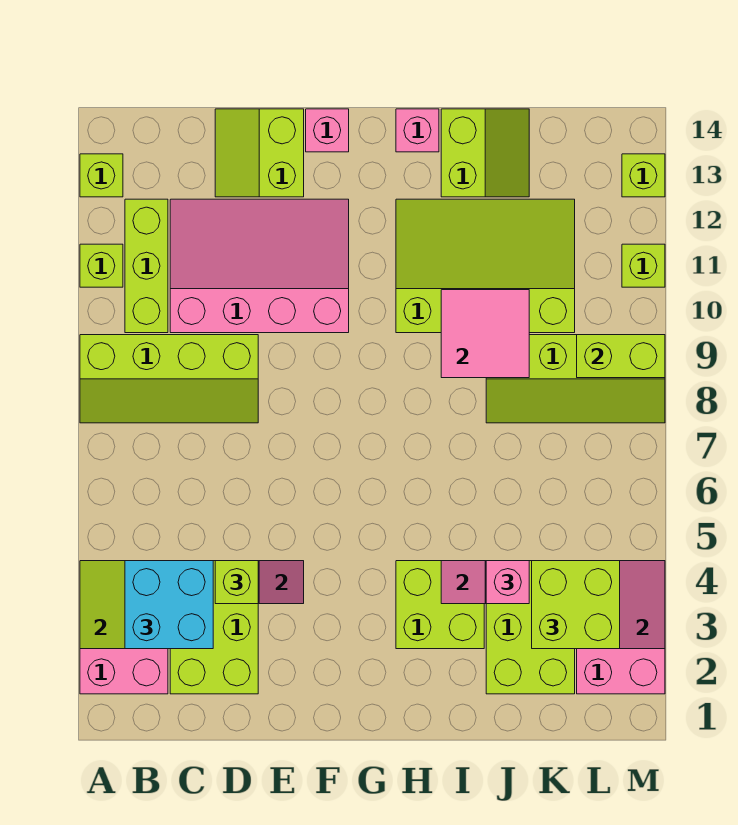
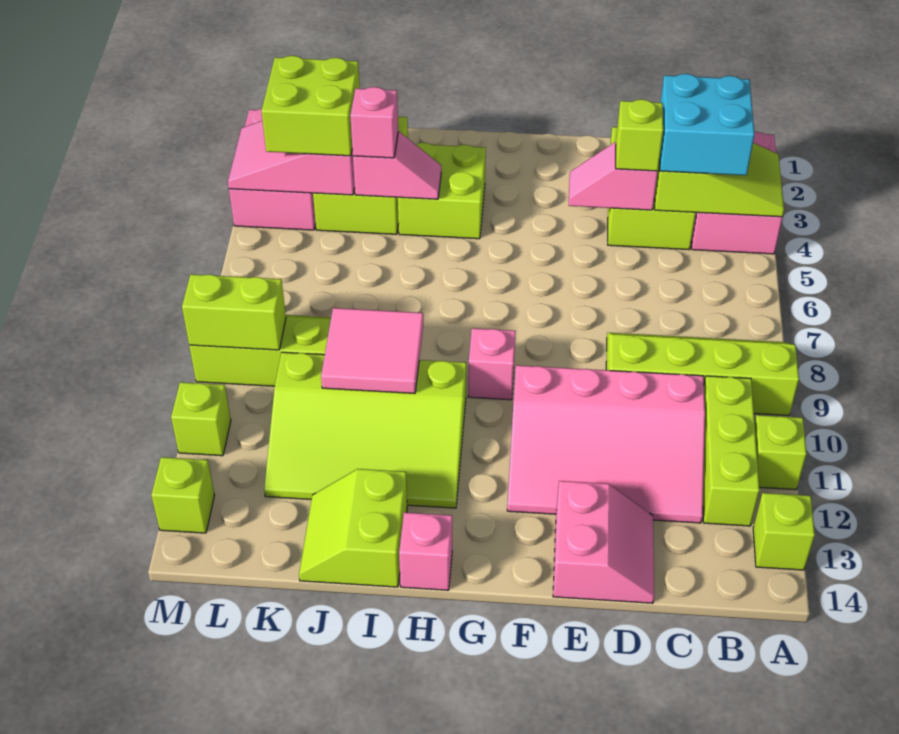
lime slope D13:E14 level 1 top E -> pink slope D13:E14 level 1 top E
pink brick F14 level 1 -> pink brick G9 level 1

